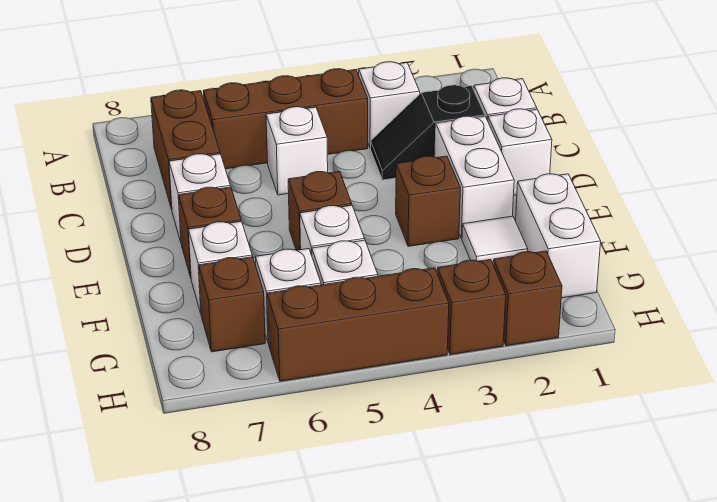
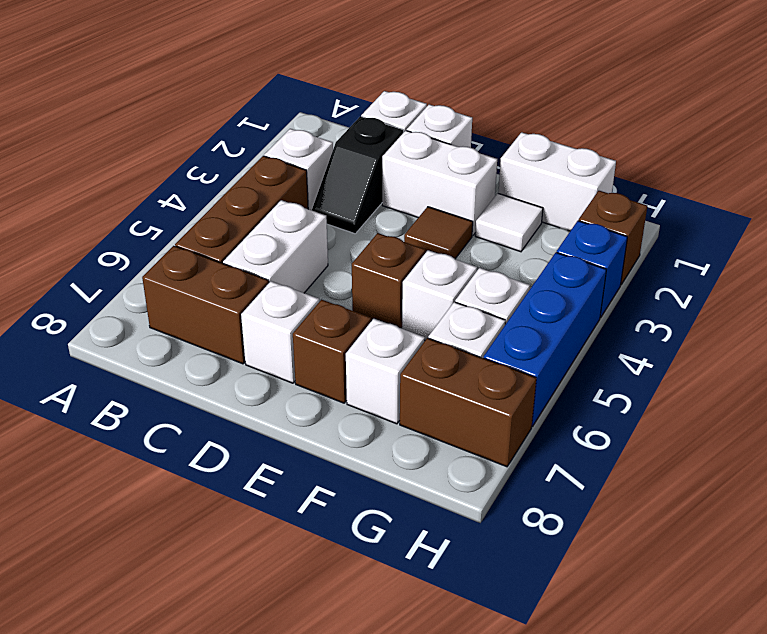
white brick C5 level 1 -> white brick C5:C6 level 1
brown brick E3 level 1 -> brown tile E3 level 1
brown brick G7 level 1 -> brown brick G7:H7 level 1
brown brick H3 level 1 -> blue brick H3 level 1
brown brick H4:H6 level 1 -> blue brick H4:H6 level 1

